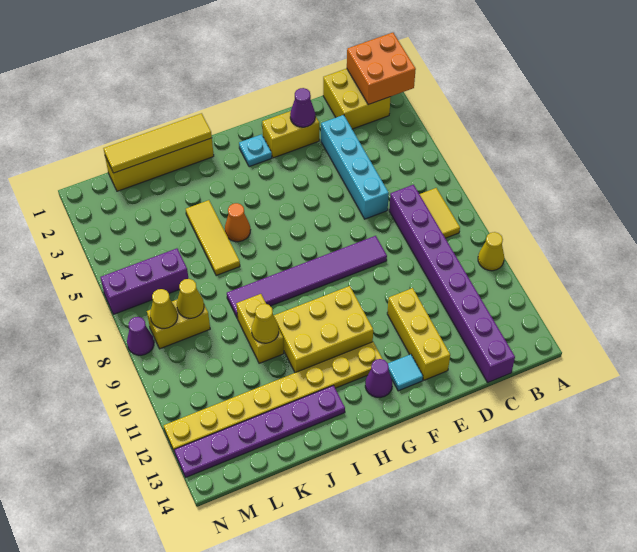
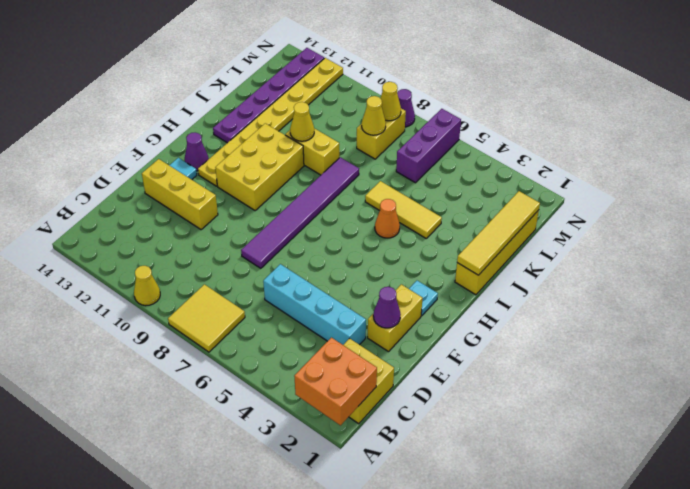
yellow tile B7:B8 level 1 -> yellow tile A7:B8 level 1
purple brick C7:C14 level 1 -> none

